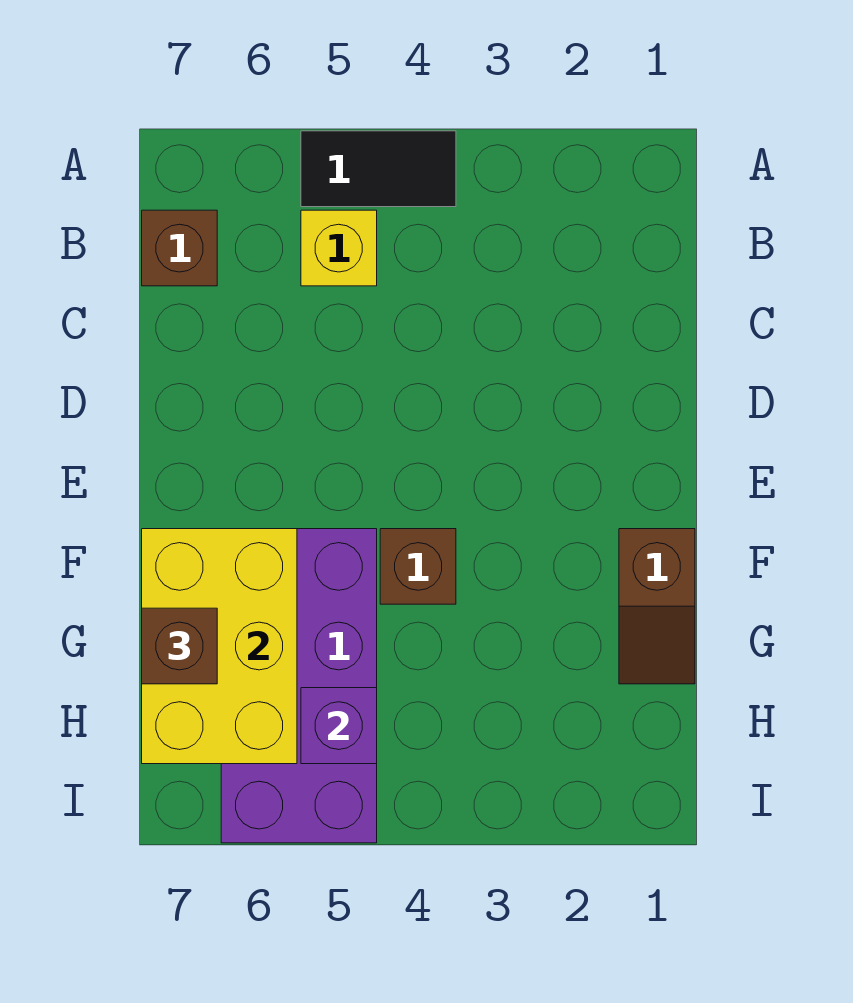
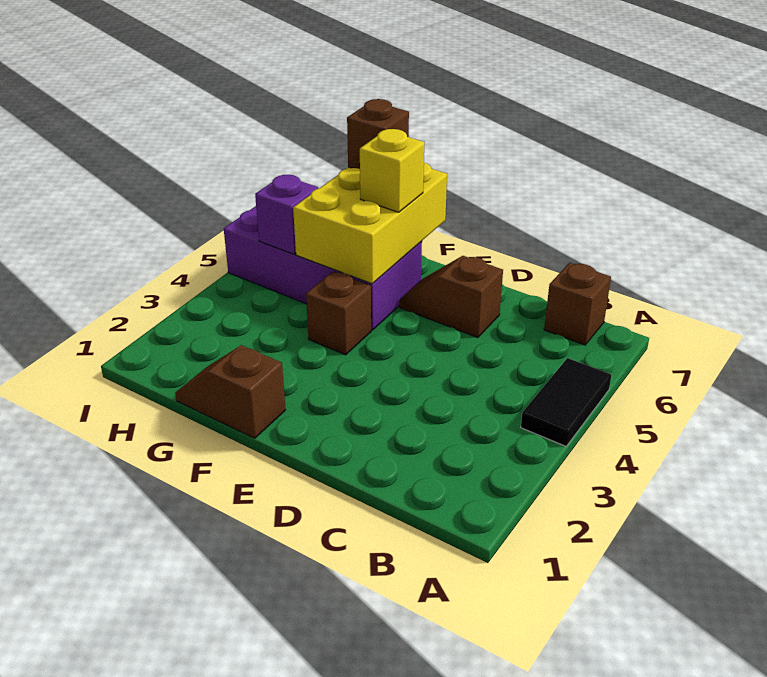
yellow brick B5 level 1 -> yellow brick F6 level 3
none -> brown slope D6:E6 level 1 top D
yellow brick F6:H7 level 2 -> yellow brick F5:G7 level 2

